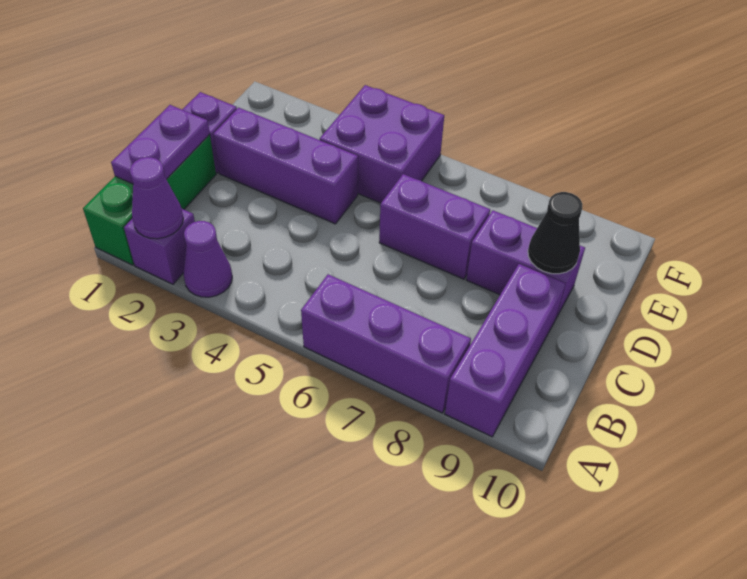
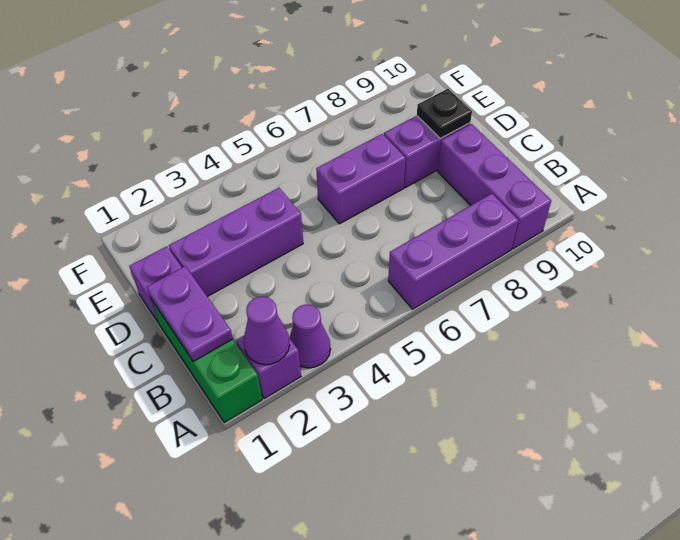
black cone D9 level 2 -> black plate D9 level 2
purple brick E4:F5 level 1 -> none

